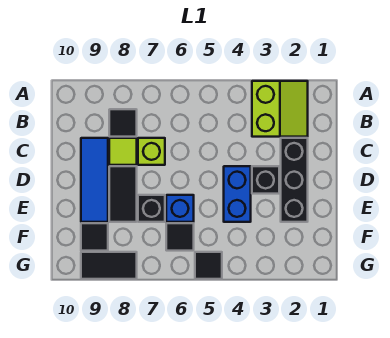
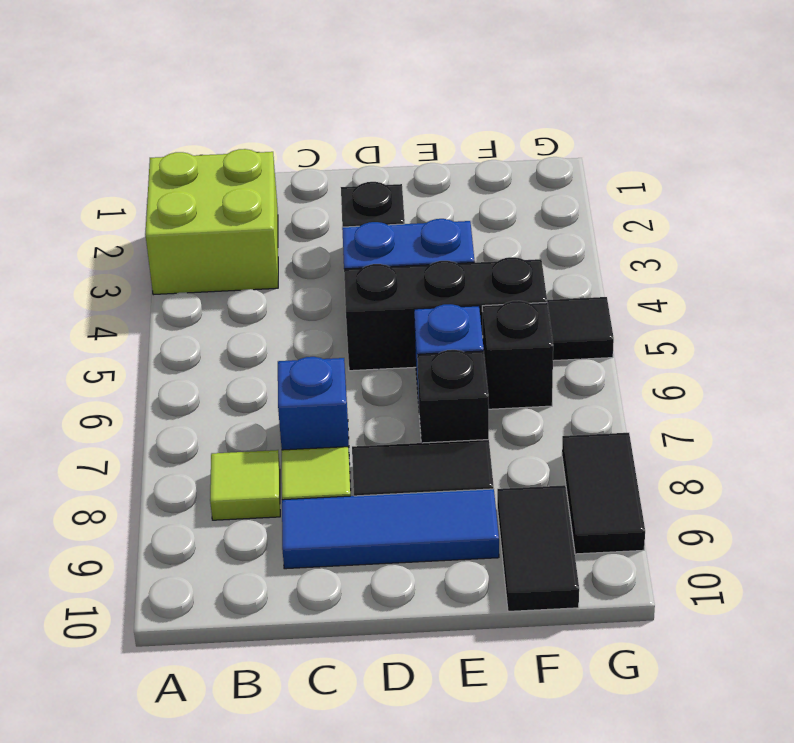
lime slope A2:B3 level 1 top 3 -> lime brick A2:B3 level 1
black tile B8 level 1 -> lime tile B8 level 1
black brick C2:E2 level 1 -> black brick D5:F5 level 1
lime brick C7 level 1 -> blue brick C7 level 1
black tile F6 level 1 -> black brick F6 level 1
black tile F9 level 1 -> black tile F9:F10 level 1

